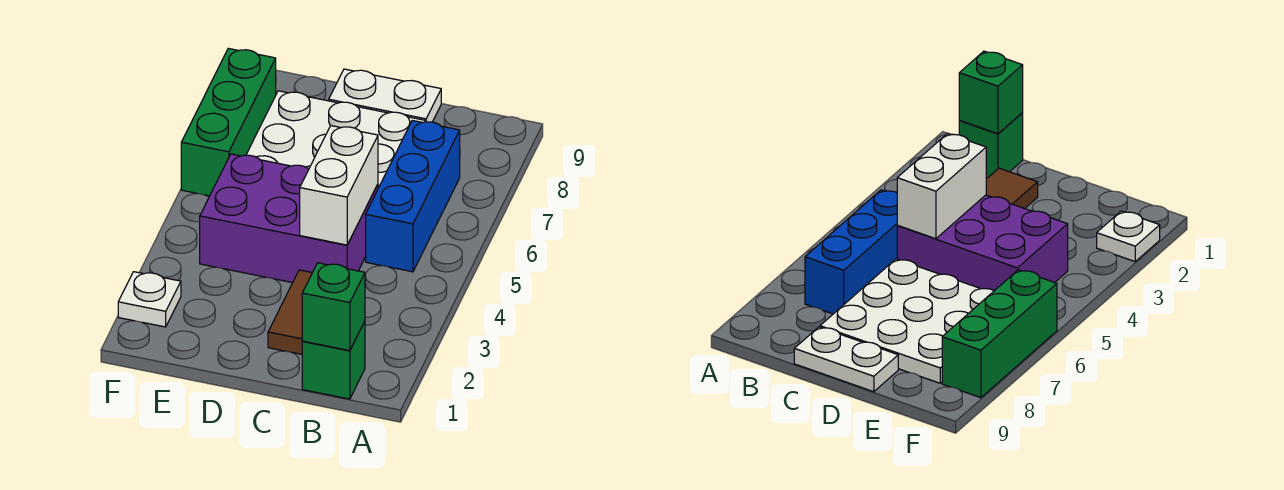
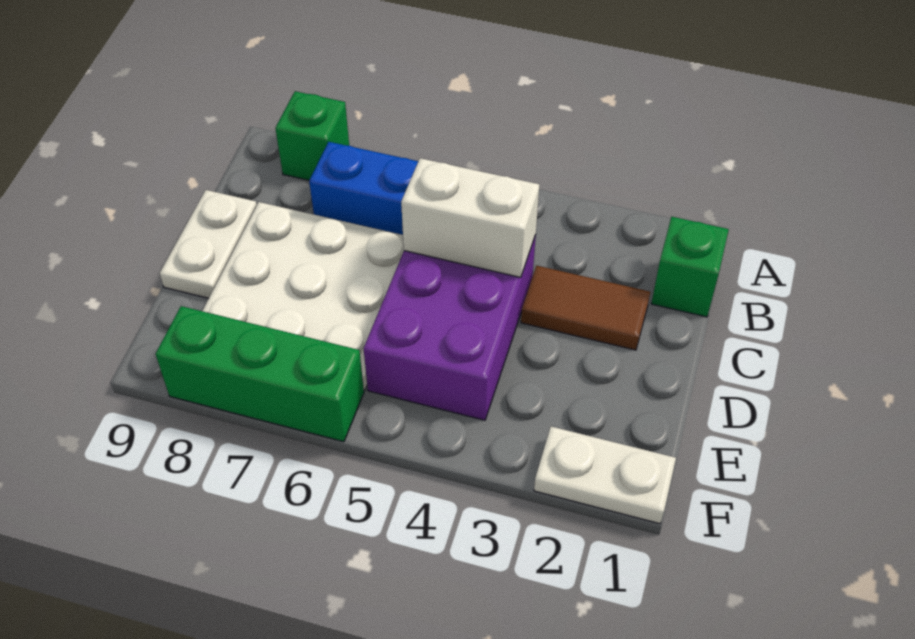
green brick B1 level 2 -> green brick A8 level 1
white plate F2 level 1 -> white plate F1:F2 level 1

